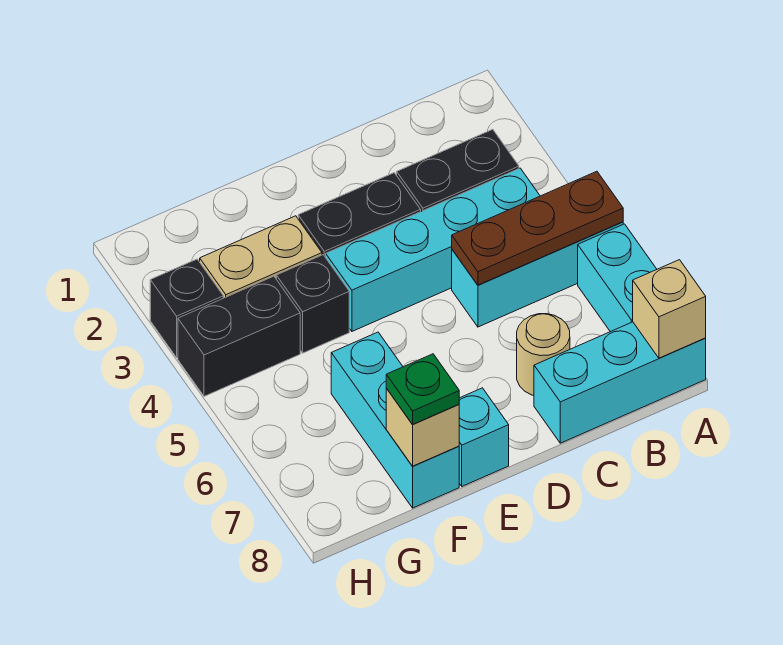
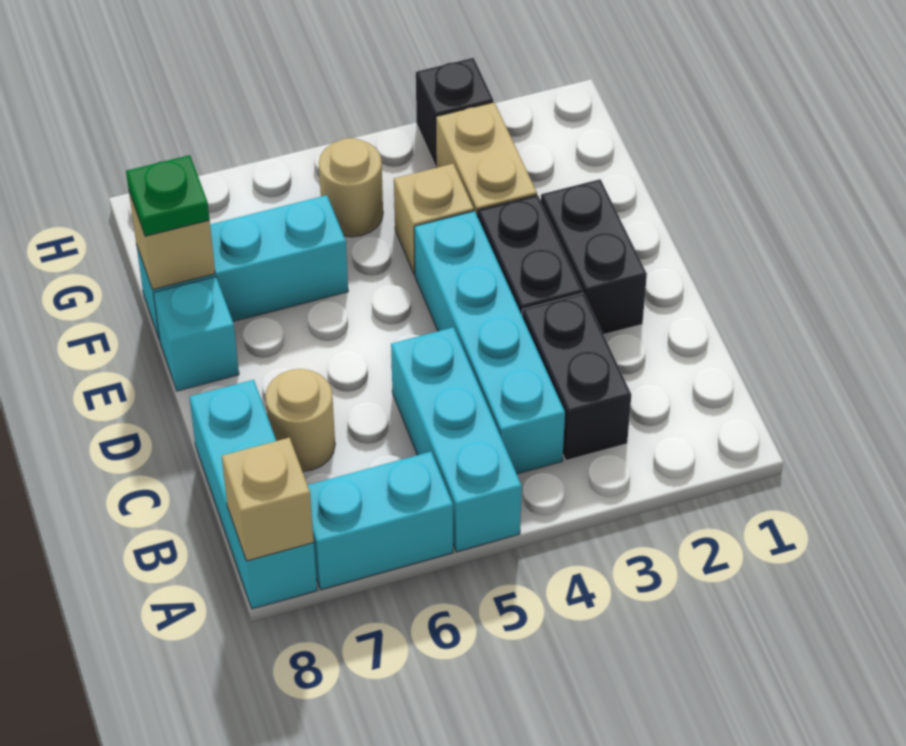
brown plate A5:C5 level 2 -> none
black brick F4 level 1 -> tan brick F4 level 1
black brick G4:H4 level 1 -> black brick D2:E2 level 1
none -> tan round brick G5 level 1

